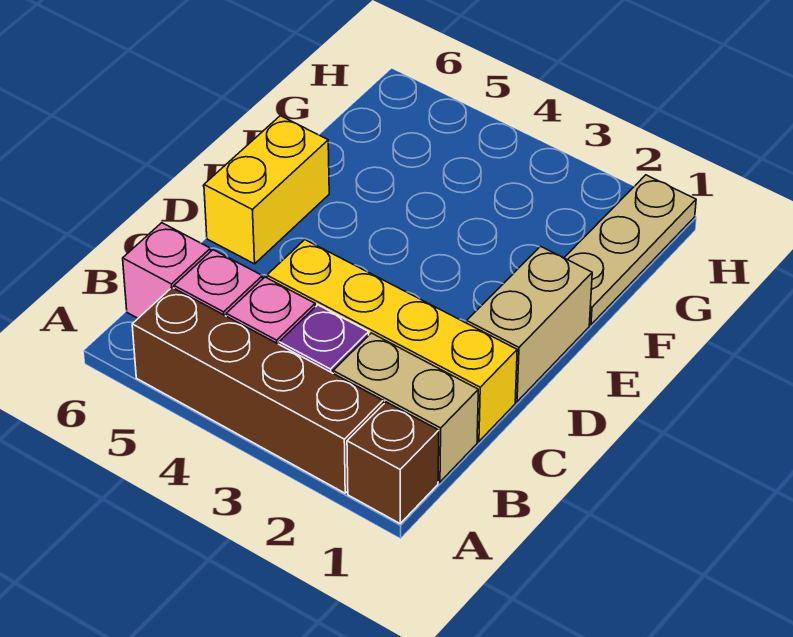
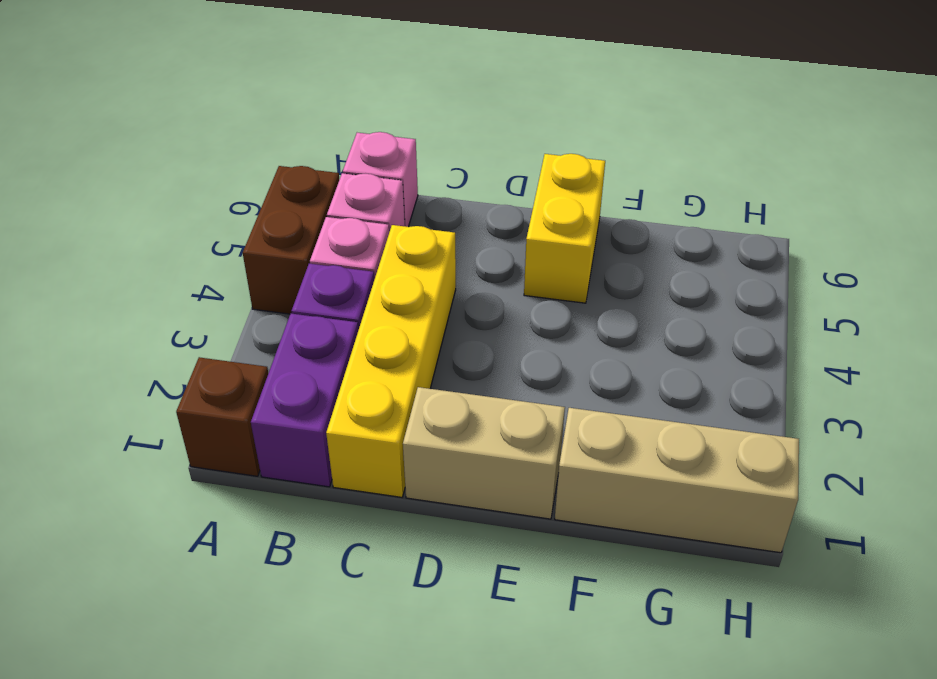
brown brick A2:A5 level 1 -> brown brick A4:A5 level 1
tan brick B1:B2 level 1 -> purple brick B1:B2 level 1
yellow brick D6:E6 level 1 -> yellow brick E5:E6 level 1
tan plate F1:H1 level 1 -> tan brick F1:H1 level 1

